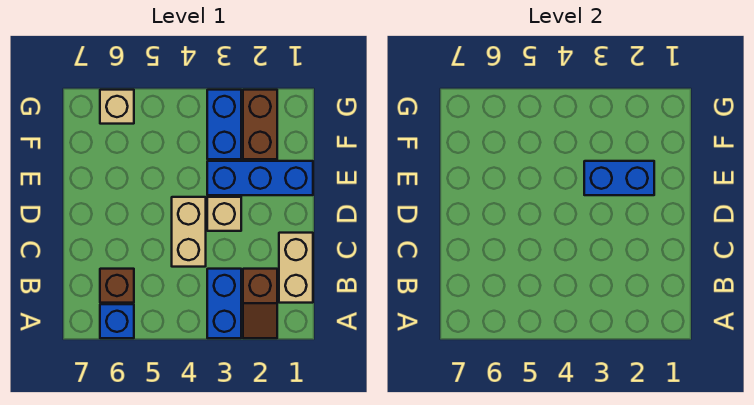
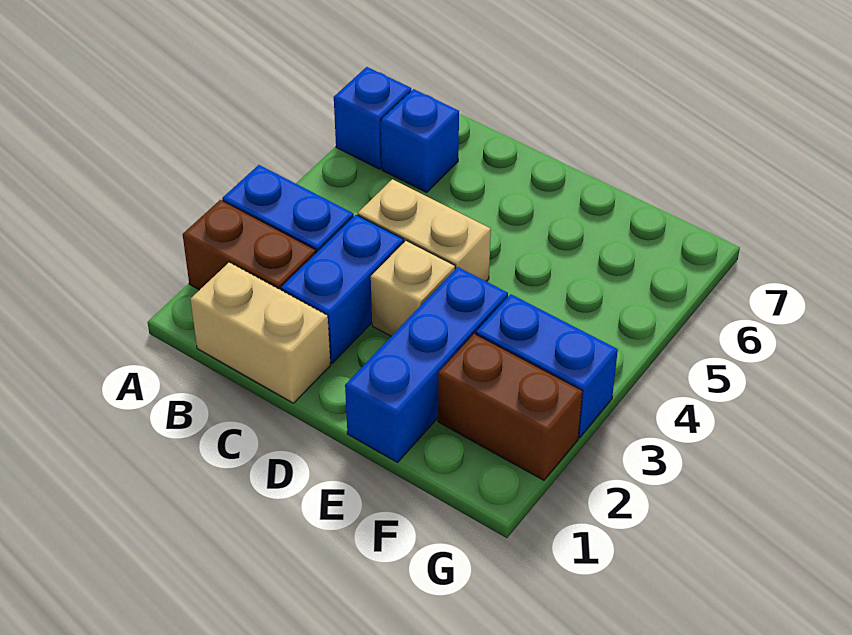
brown slope A2:B2 level 1 top B -> brown brick A2:B2 level 1
brown brick B6 level 1 -> blue brick B6 level 1
blue brick E2:E3 level 2 -> blue brick C2:C3 level 1
tan brick G6 level 1 -> none

